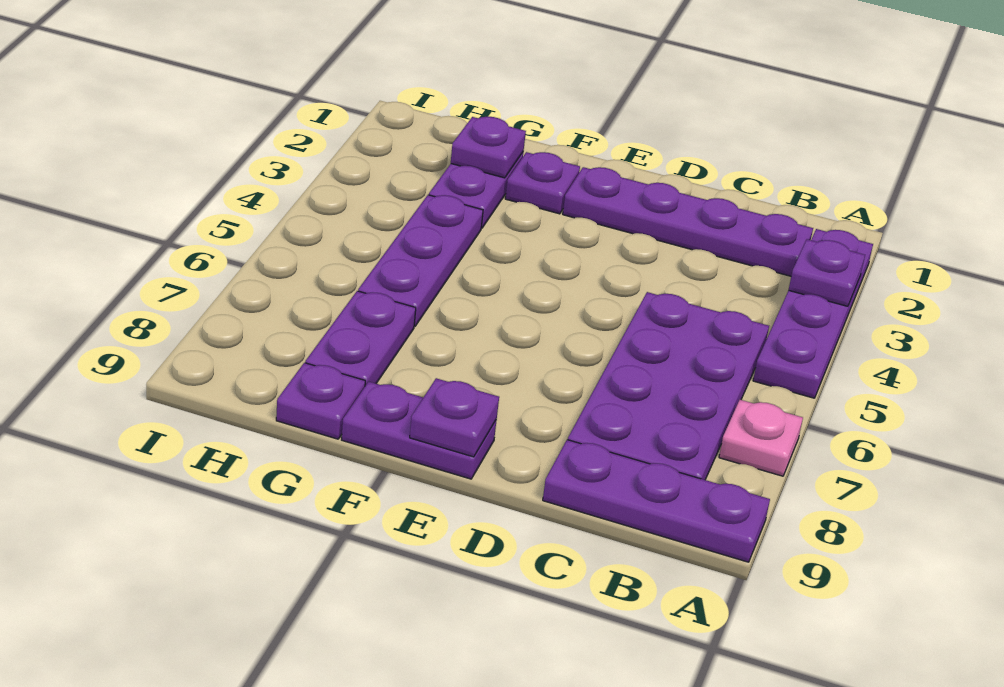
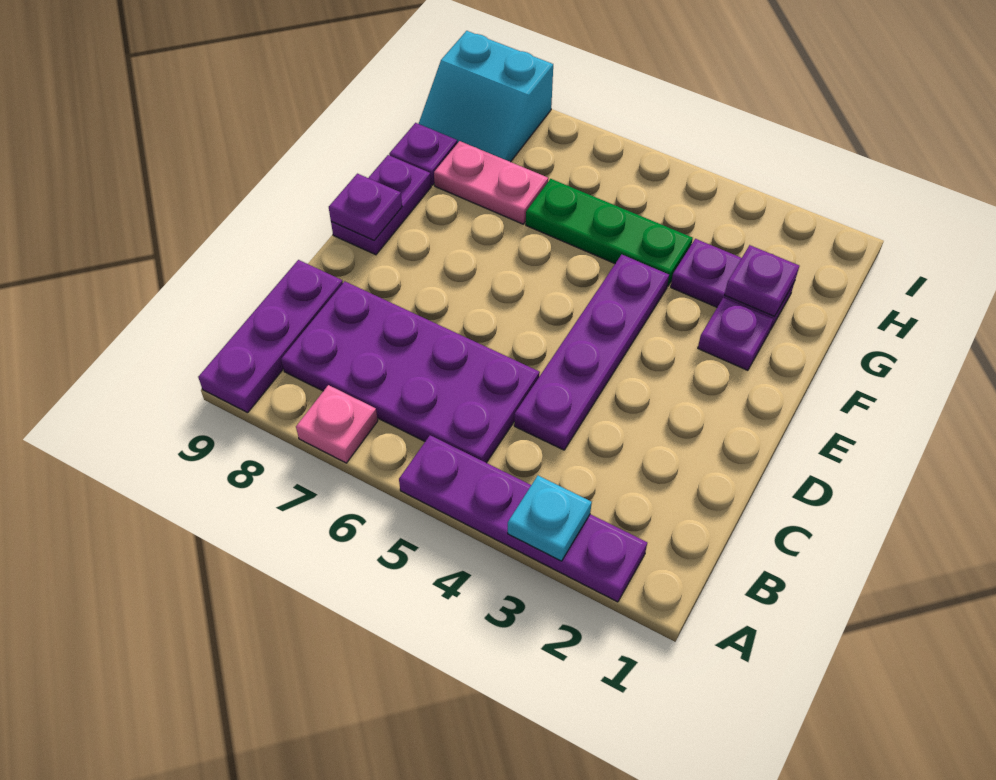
purple plate A3 level 2 -> cyan plate A3 level 2
purple plate B2:E2 level 1 -> purple plate C4:F4 level 1
purple plate G4:G6 level 1 -> green plate G4:G6 level 1
purple plate G7:G8 level 1 -> pink plate G7:G8 level 1
none -> cyan slope H8:I9 level 1 top I

